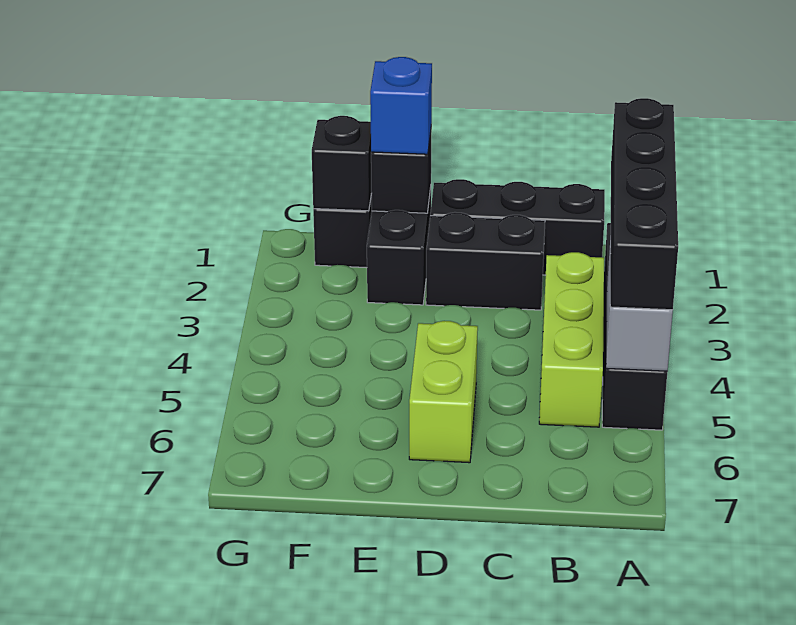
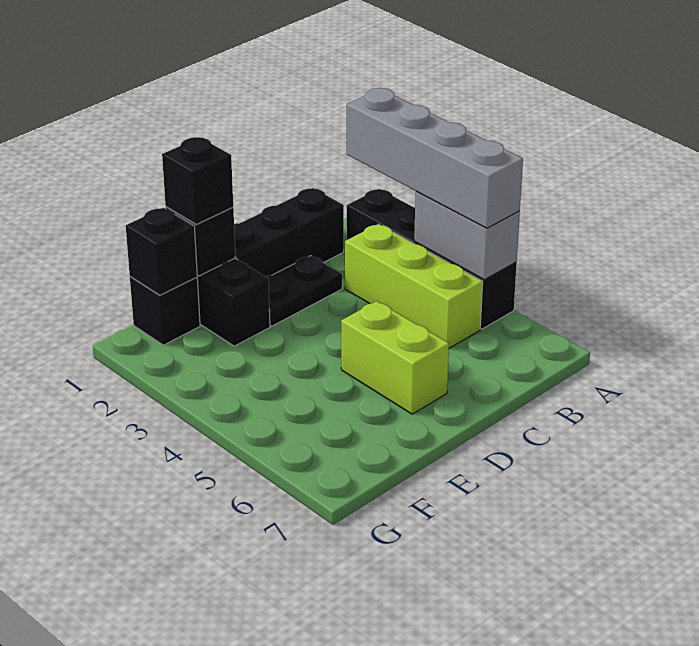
black brick A2:A5 level 3 -> grey brick A2:A5 level 3
black brick C2:D2 level 1 -> black plate C2:D2 level 1
blue brick E1 level 3 -> black brick E1 level 3

